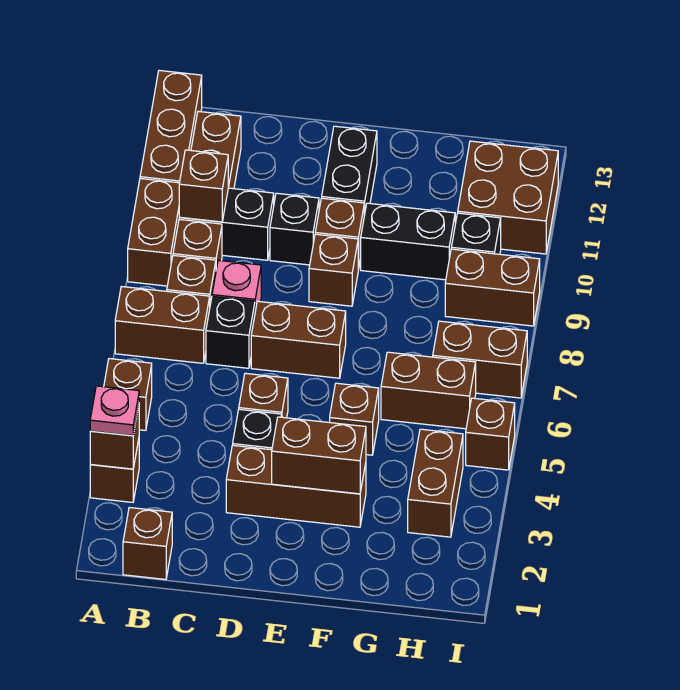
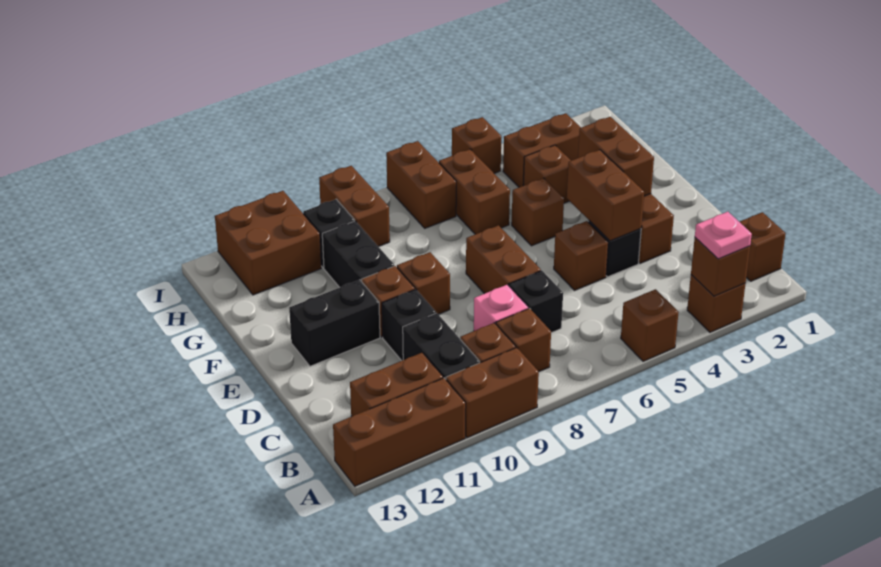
brown brick A7:B7 level 1 -> brown brick D4:E4 level 2
brown brick B10 level 2 -> brown brick G4 level 1

